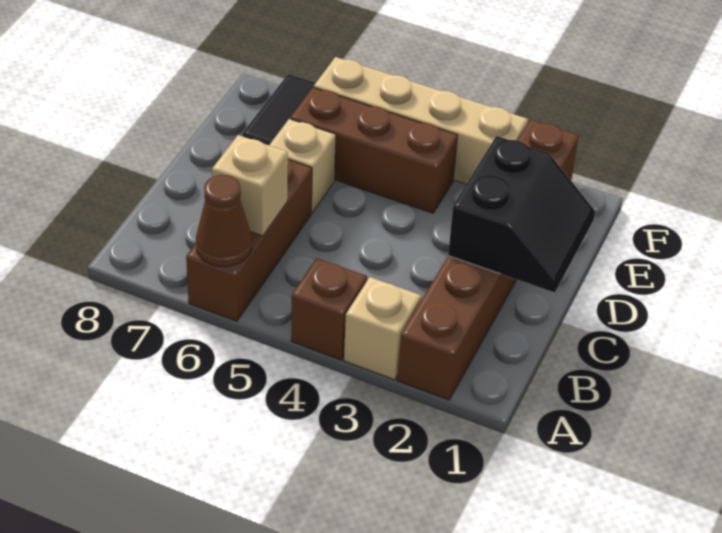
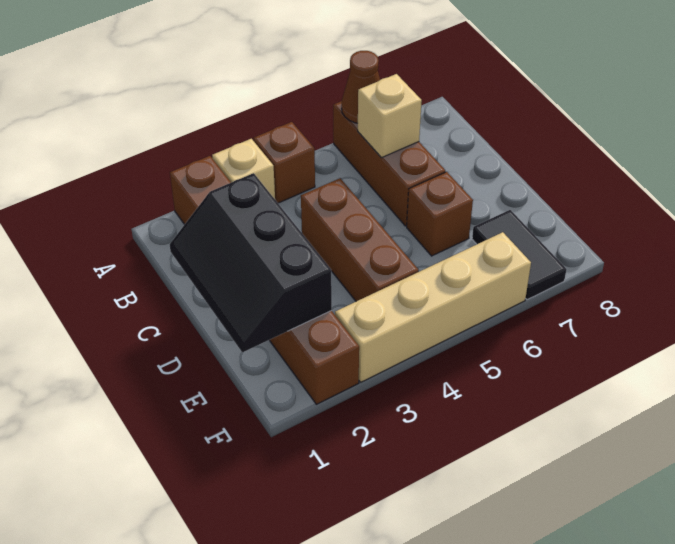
black slope C1:D2 level 2 top 2 -> black slope C1:E2 level 2 top 2
tan brick D6 level 1 -> brown brick D6 level 1
brown brick E4:E6 level 1 -> brown brick C4:E4 level 1

